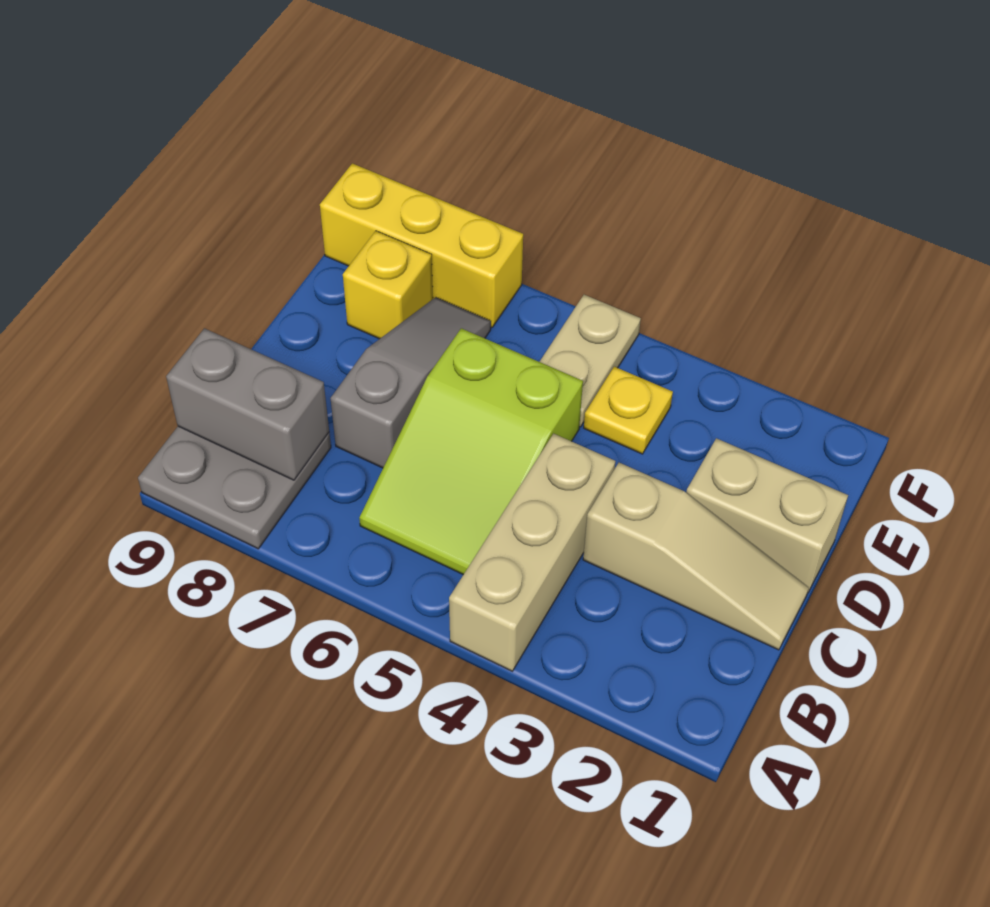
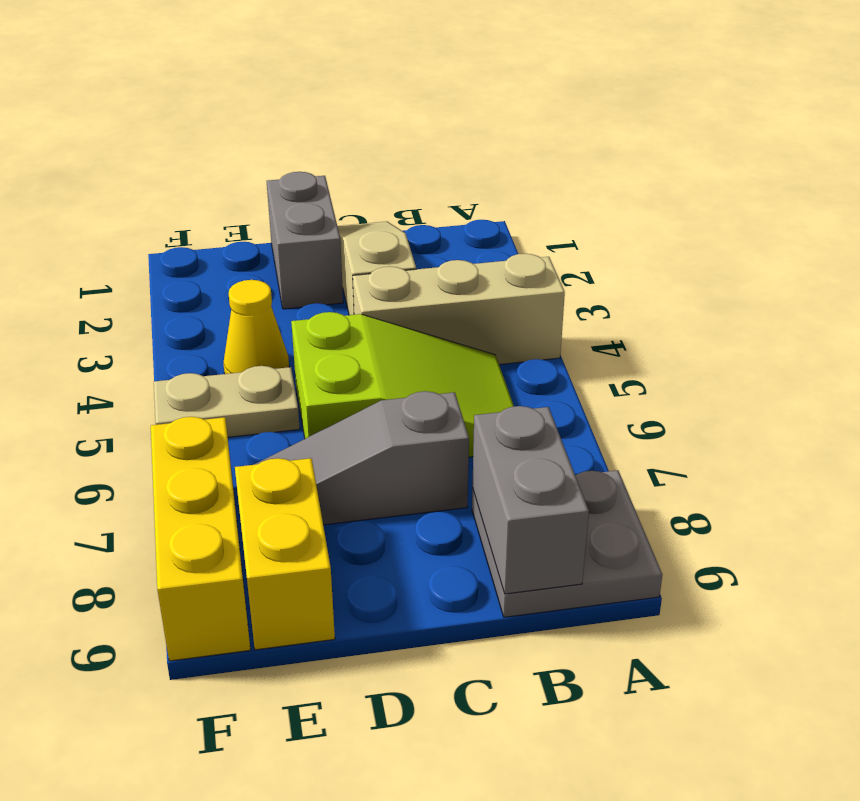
tan brick D1:D2 level 1 -> grey brick D1:D2 level 1
yellow plate E4 level 1 -> yellow cone E4 level 1
yellow brick E8 level 1 -> yellow brick E8:E9 level 1

